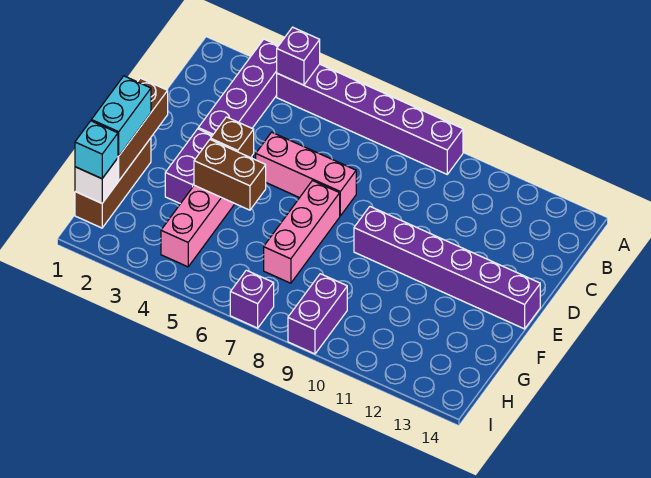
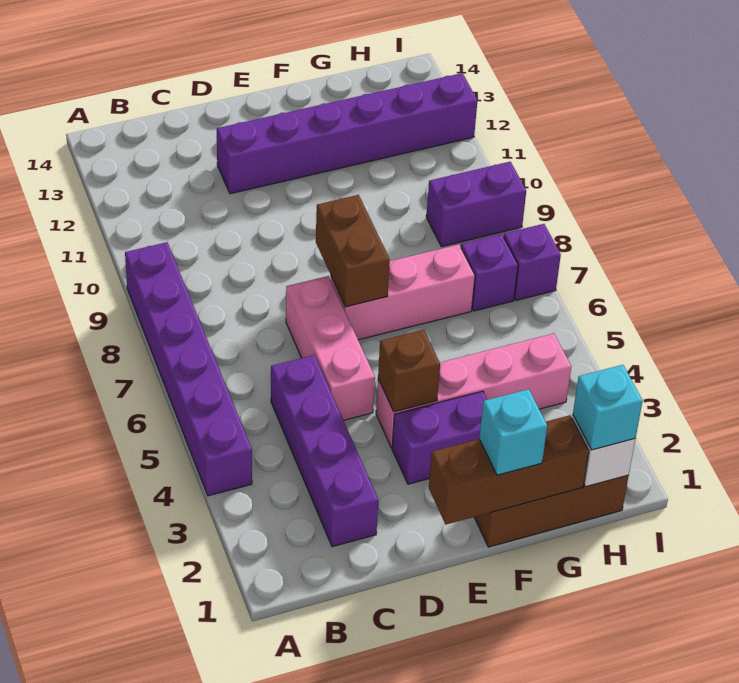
purple brick A3:D3 level 1 -> purple brick C2:C5 level 1
purple brick A4 level 2 -> purple brick H7 level 1
purple brick E9:E14 level 1 -> purple brick D12:I12 level 1
cyan brick F1:G1 level 3 -> cyan brick F1 level 3
brown brick F4:F5 level 2 -> brown brick E7:E8 level 2

